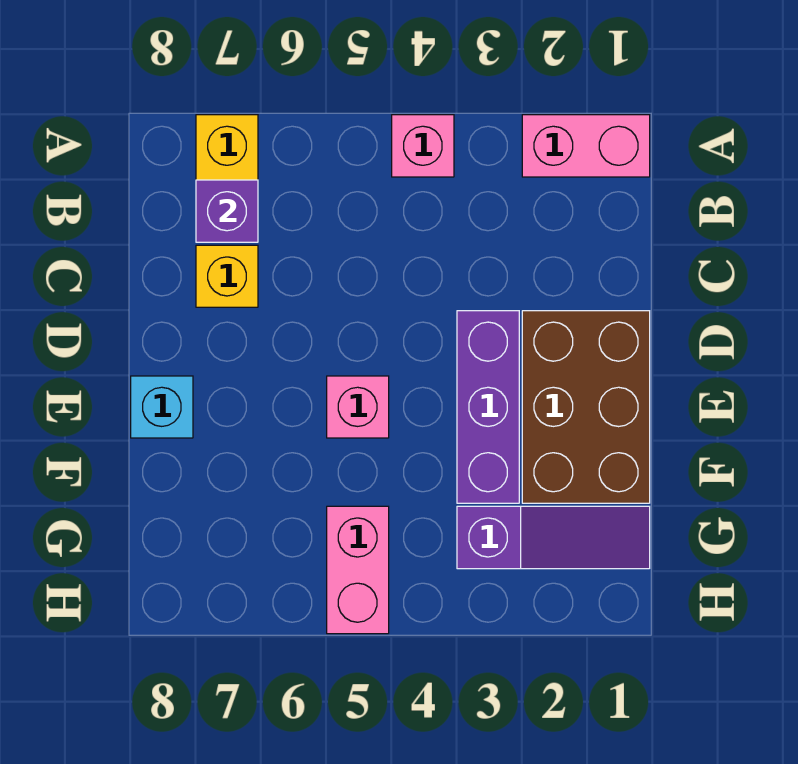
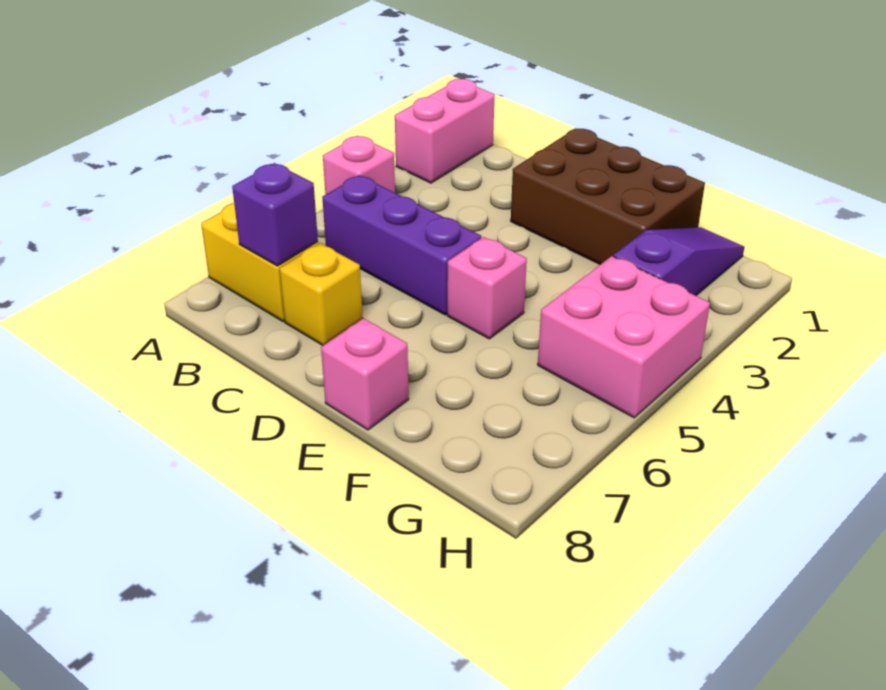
purple brick D3:F3 level 1 -> purple brick B5:D5 level 1
cyan brick E8 level 1 -> pink brick E8 level 1
pink brick G5:H5 level 1 -> pink brick G4:H5 level 1

